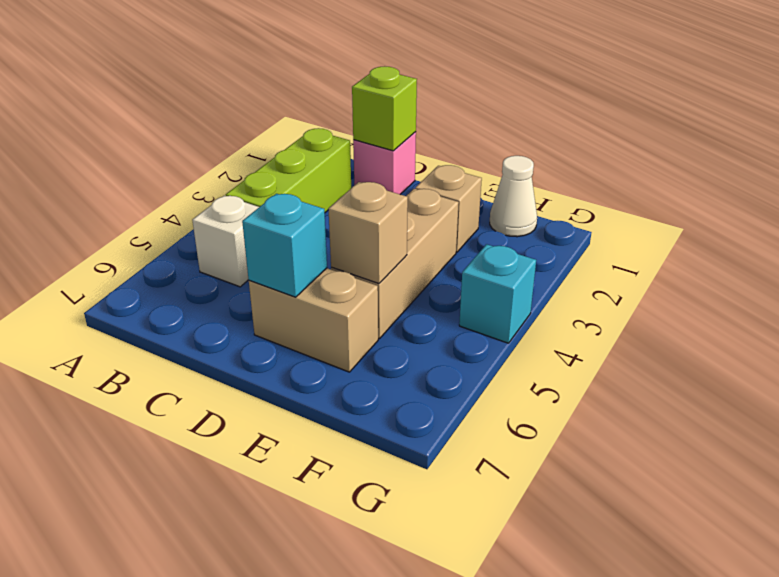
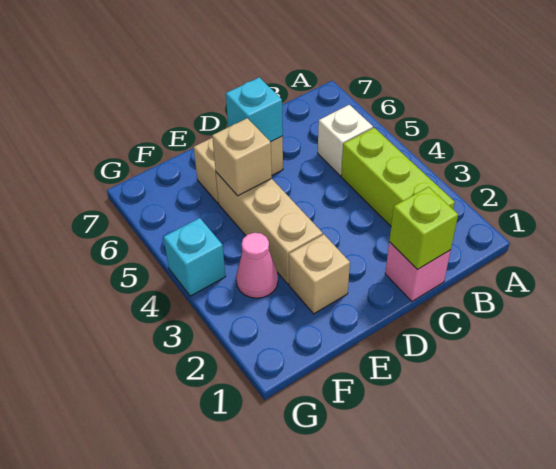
white cone F1 level 1 -> none
none -> pink cone F3 level 1

